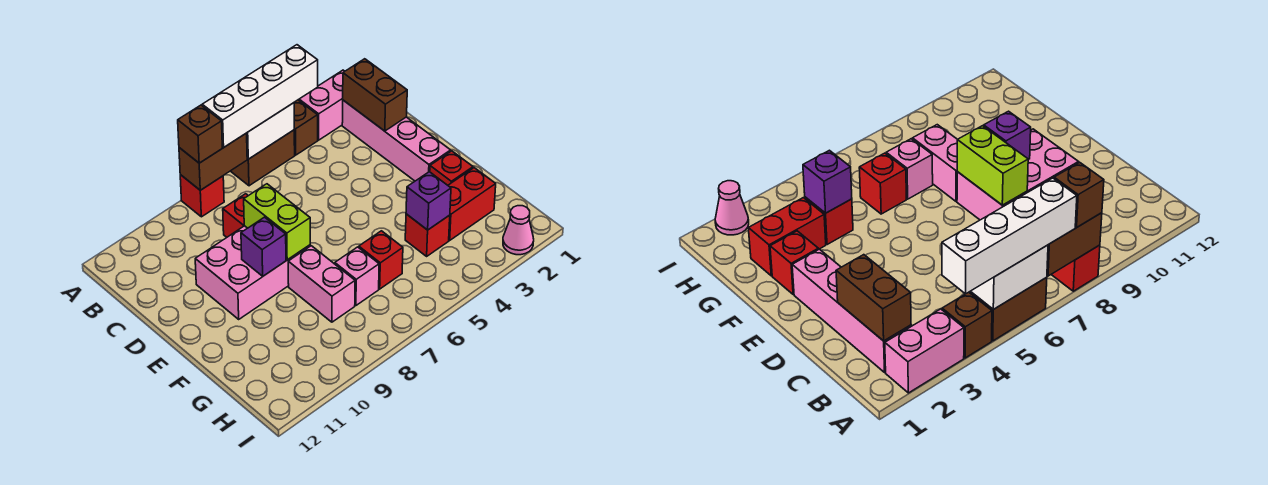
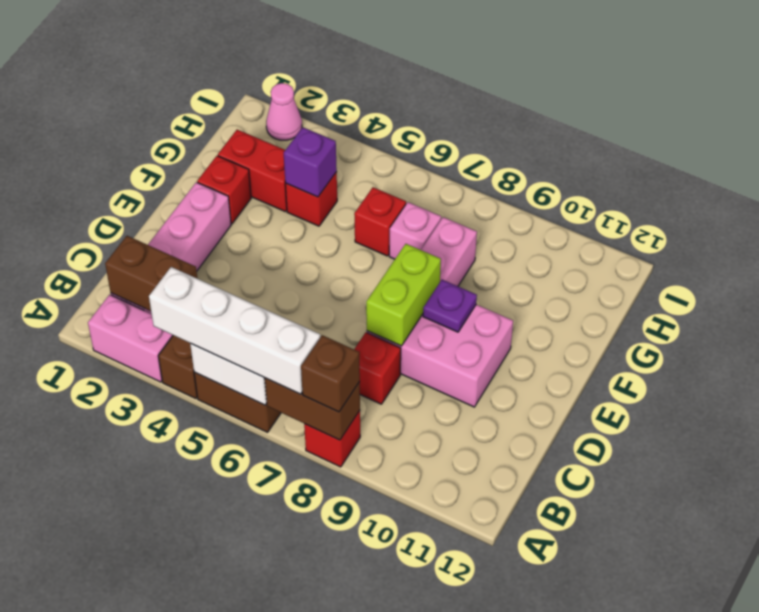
brown brick B2:C2 level 2 -> brown brick B2:B3 level 2
purple brick E9 level 2 -> purple plate E9 level 2

